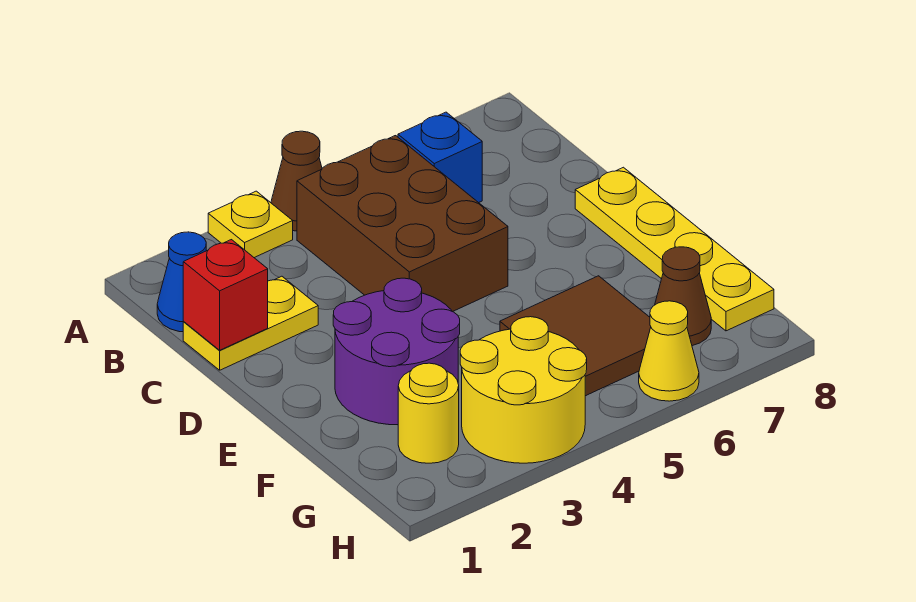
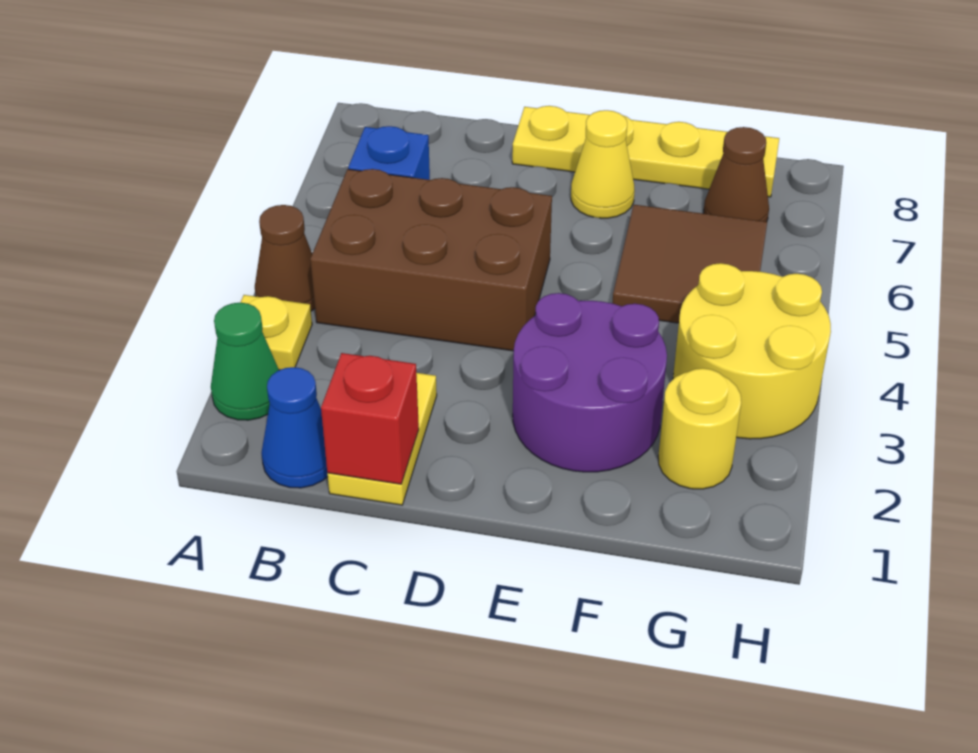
none -> green cone A2 level 1
yellow cone H6 level 1 -> yellow cone E7 level 1

